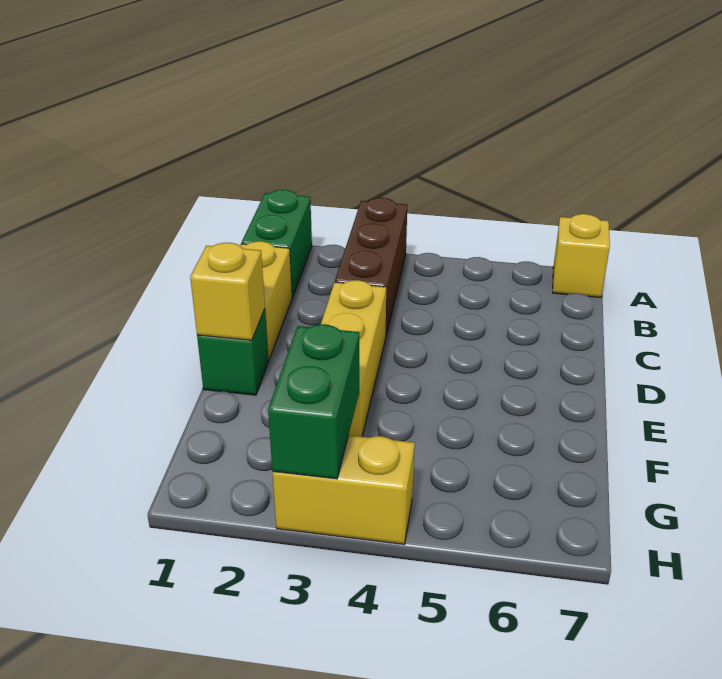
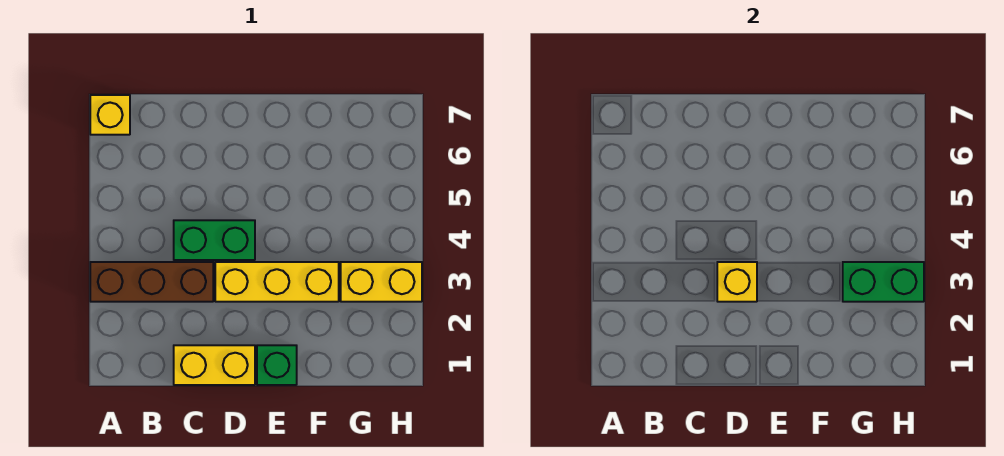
green brick A1:B1 level 1 -> green brick C4:D4 level 1
yellow brick E1 level 2 -> yellow brick D3 level 2
yellow brick H3:H4 level 1 -> yellow brick G3:H3 level 1

